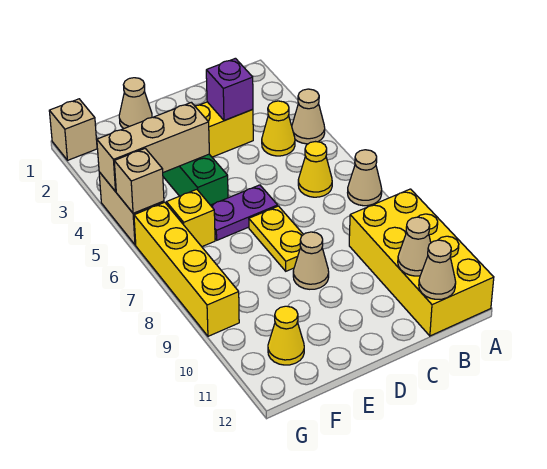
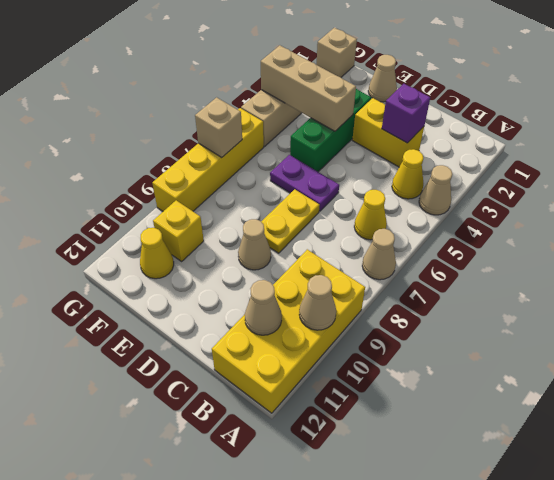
tan cone B12 level 2 -> tan cone A10 level 2
yellow brick F6 level 1 -> yellow brick F10 level 1
tan brick G5 level 2 -> tan brick G7 level 2

